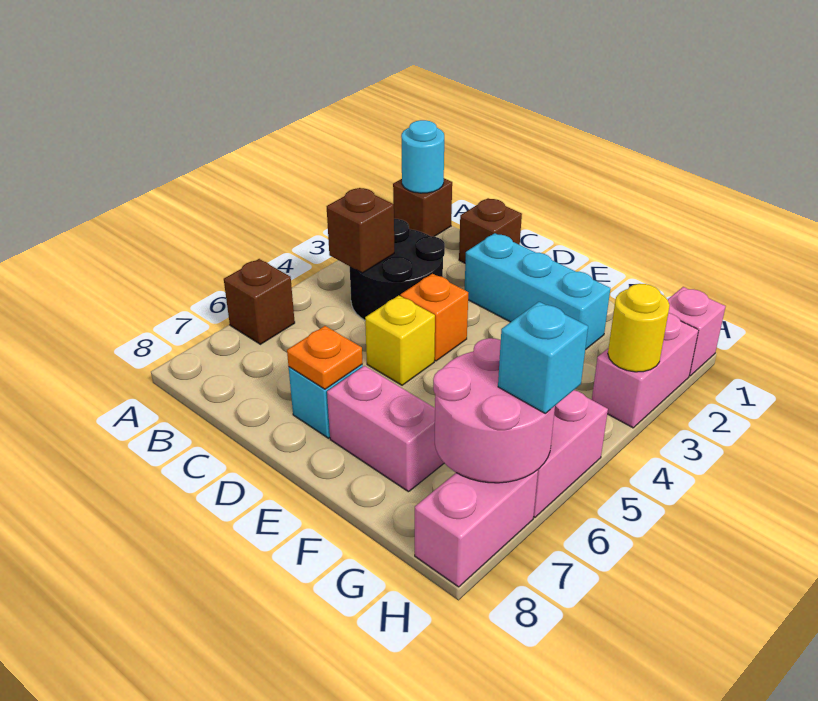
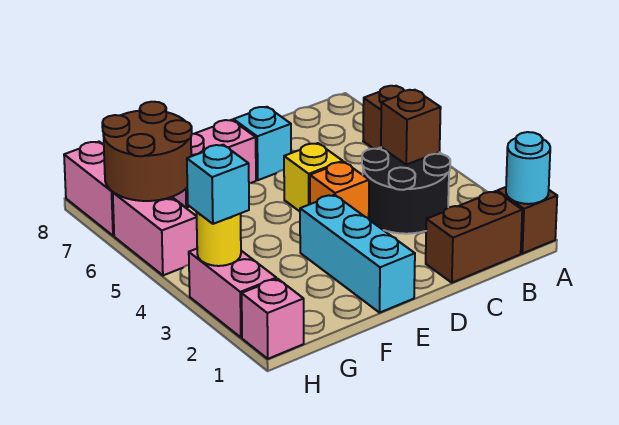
brown brick C1 level 1 -> brown brick B1:C1 level 1
cyan brick D2:F2 level 1 -> cyan brick E1:E3 level 1
orange plate D7 level 2 -> none
pink round brick G6:H7 level 2 -> brown round brick G6:H7 level 2
cyan brick H6 level 3 -> cyan brick H3 level 3

